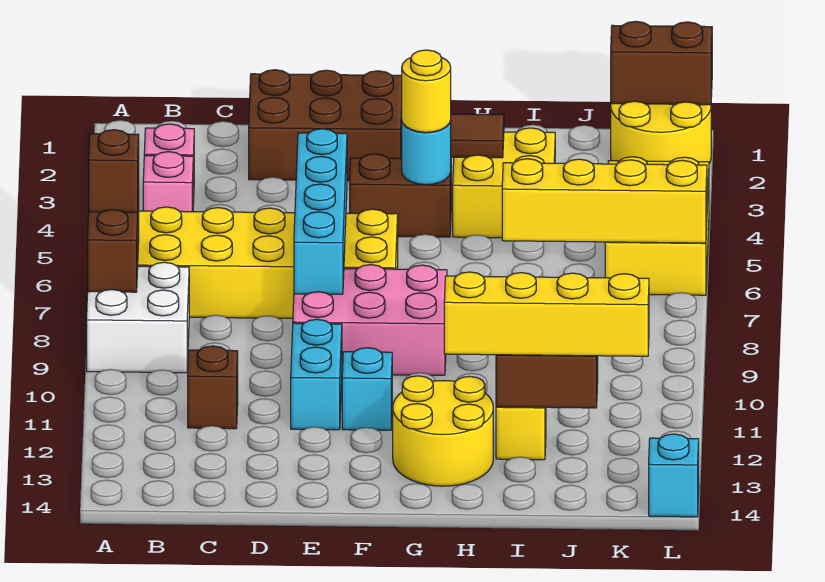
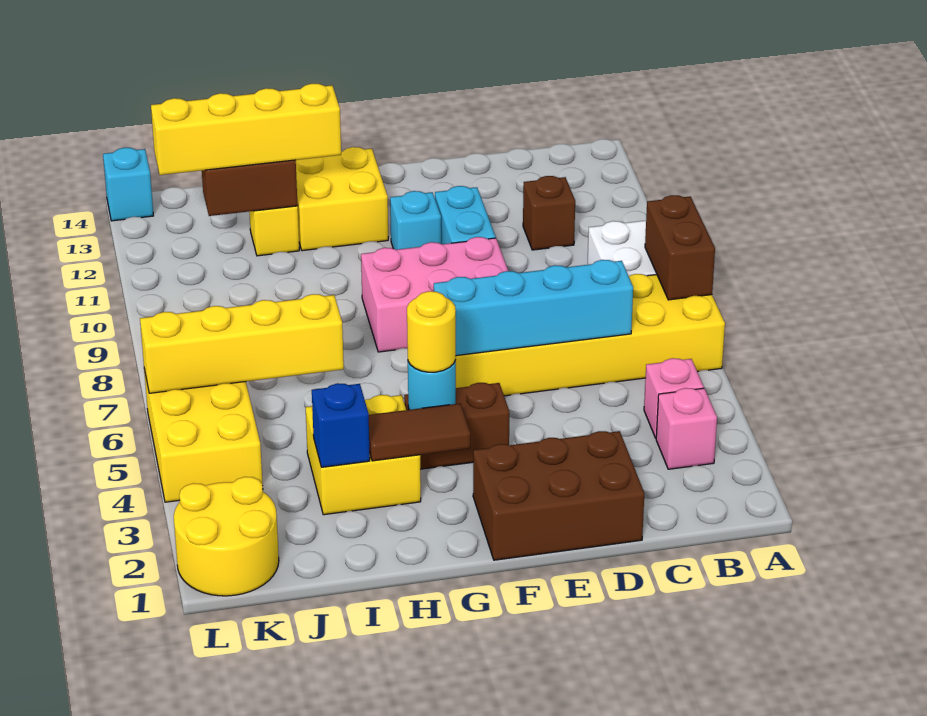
brown brick A7 level 3 -> none
cyan brick E5:E8 level 2 -> cyan brick C6:F6 level 2
yellow round brick G12:H13 level 1 -> yellow brick G12:H13 level 1
none -> blue brick I3 level 2
brown brick K1:L1 level 2 -> none

